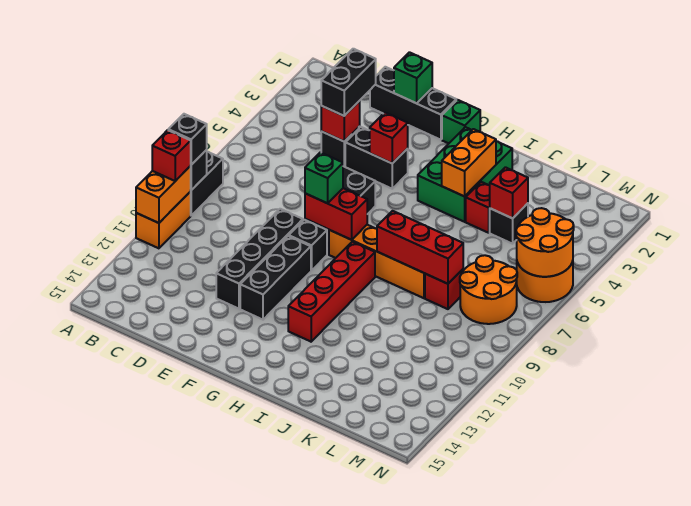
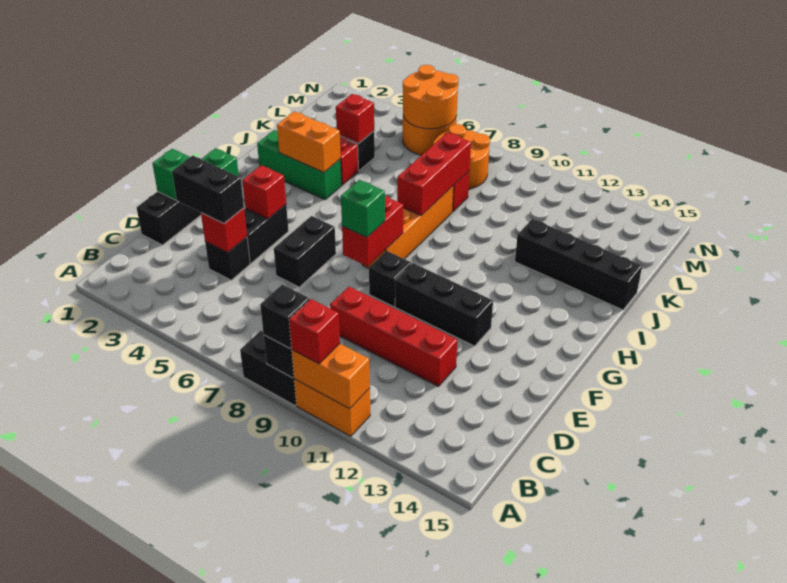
black brick E9:E12 level 1 -> black brick J12:J15 level 1
green brick H2:I4 level 1 -> green brick I2:I4 level 1
red brick H9:H12 level 1 -> red brick D9:D12 level 1

